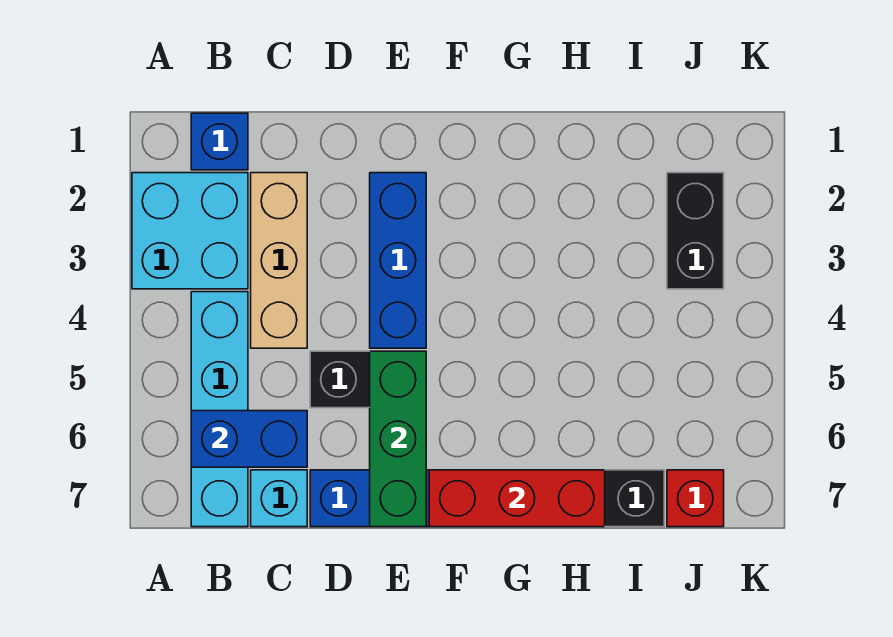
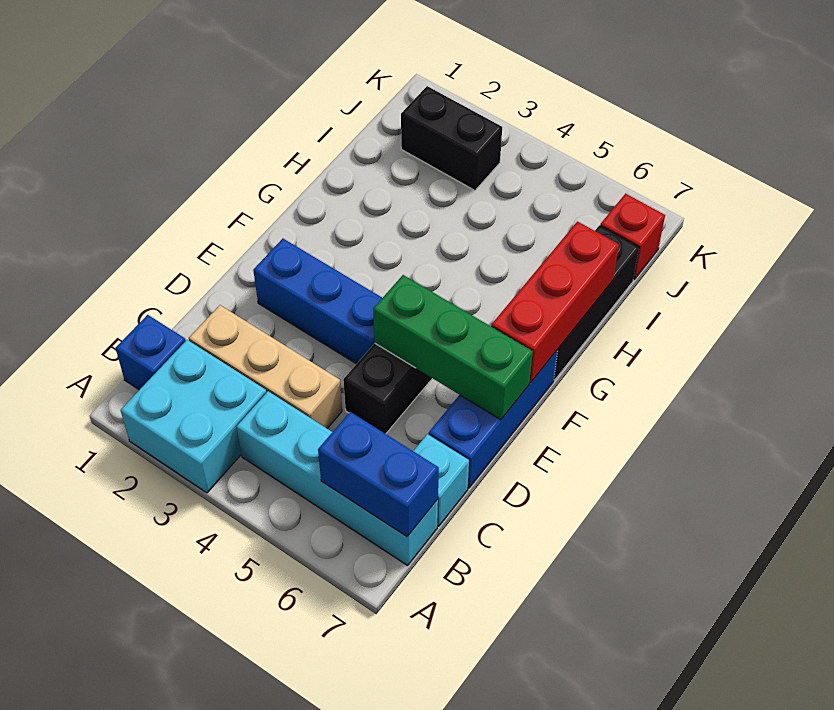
blue brick B6:C6 level 2 -> blue brick B6:B7 level 2

